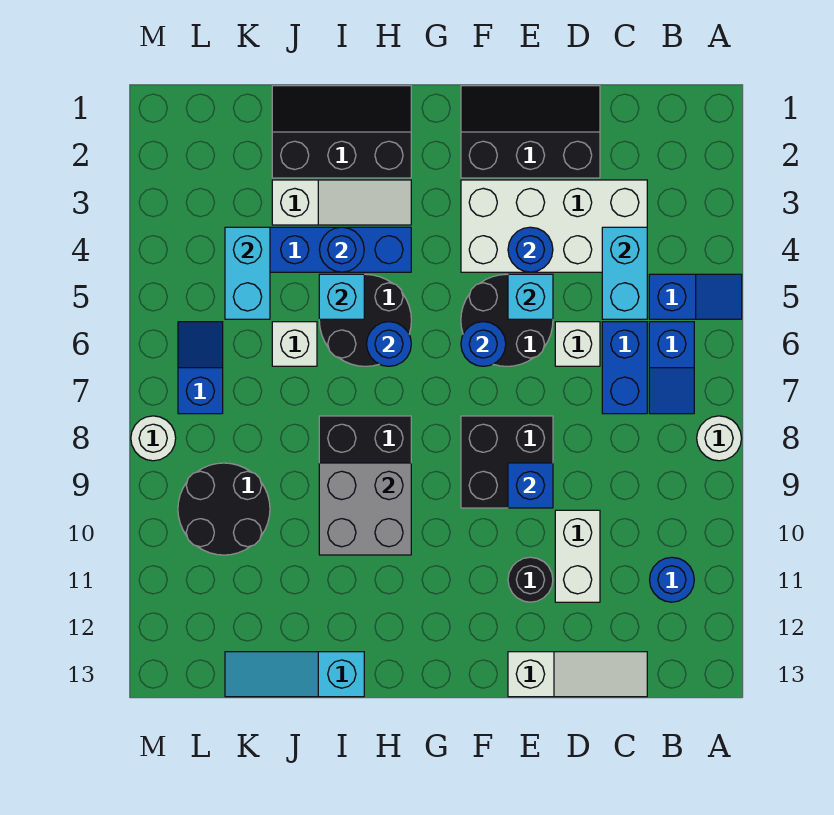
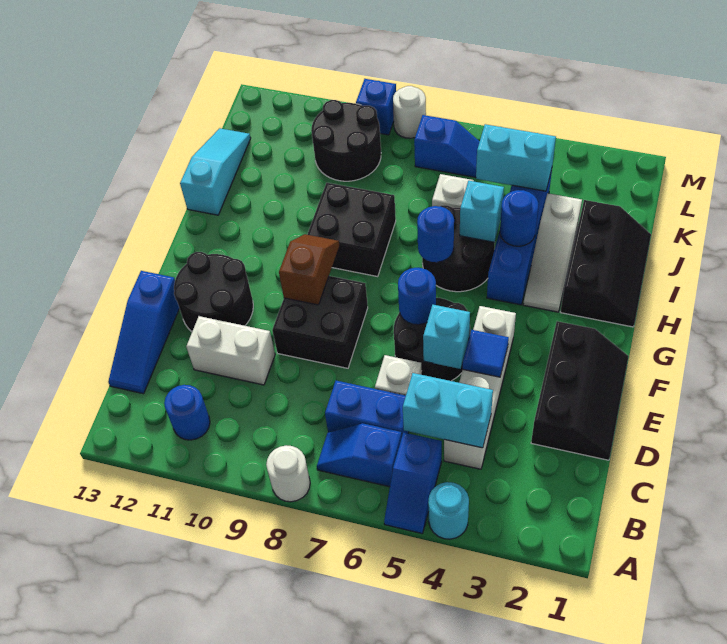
none -> cyan round brick A4 level 1
white brick C3:F4 level 1 -> white brick C4:F4 level 1
white slope C13:E13 level 1 top E -> blue slope C13:E13 level 1 top E
blue round brick E4 level 2 -> blue tile E4 level 2
blue brick E9 level 2 -> blue brick M9 level 1
black round brick E11 level 1 -> black round brick E11:F12 level 1
none -> brown slope F9:G9 level 2 top F
grey brick H9:I10 level 2 -> none

